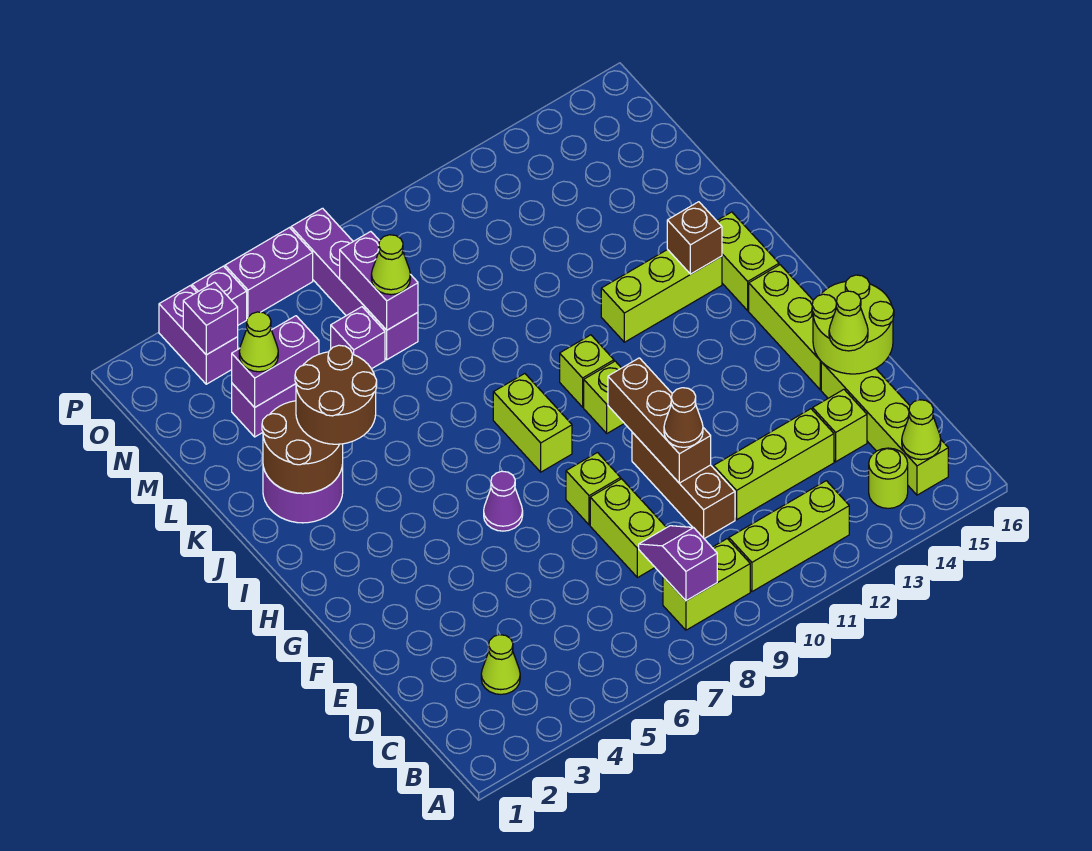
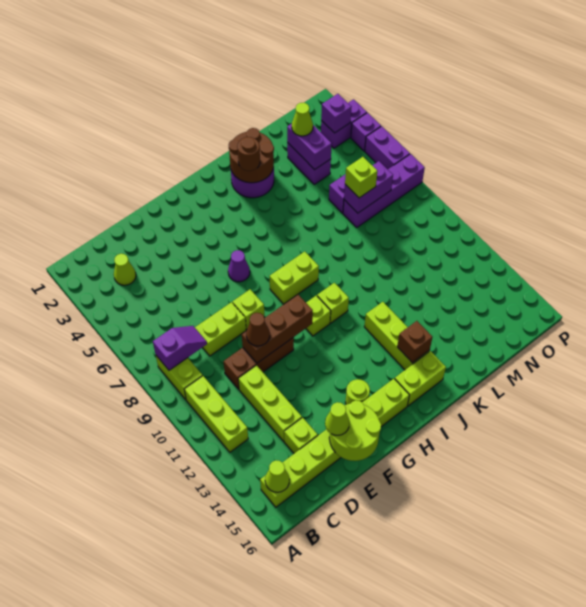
lime round brick B14 level 1 -> lime round brick G14 level 1
brown round brick J3:K4 level 3 -> brown round brick J3 level 3
lime cone M7 level 3 -> lime brick M7 level 3

